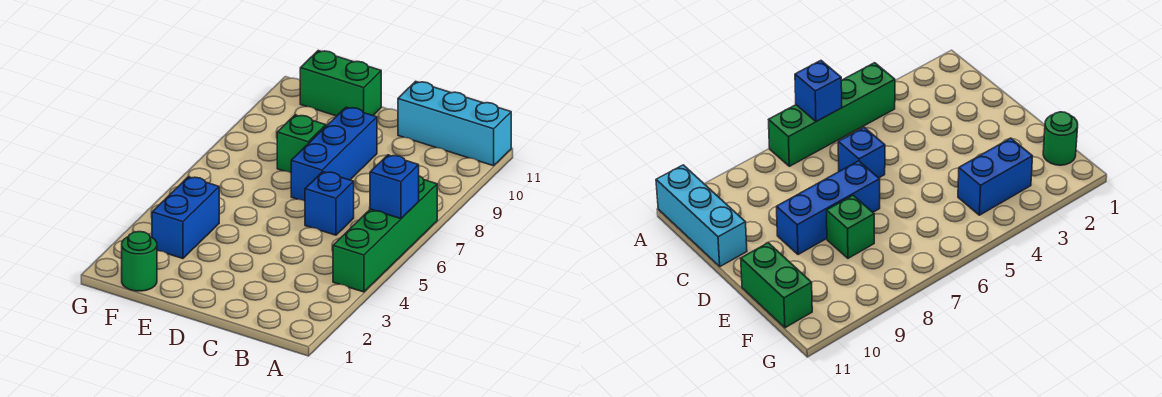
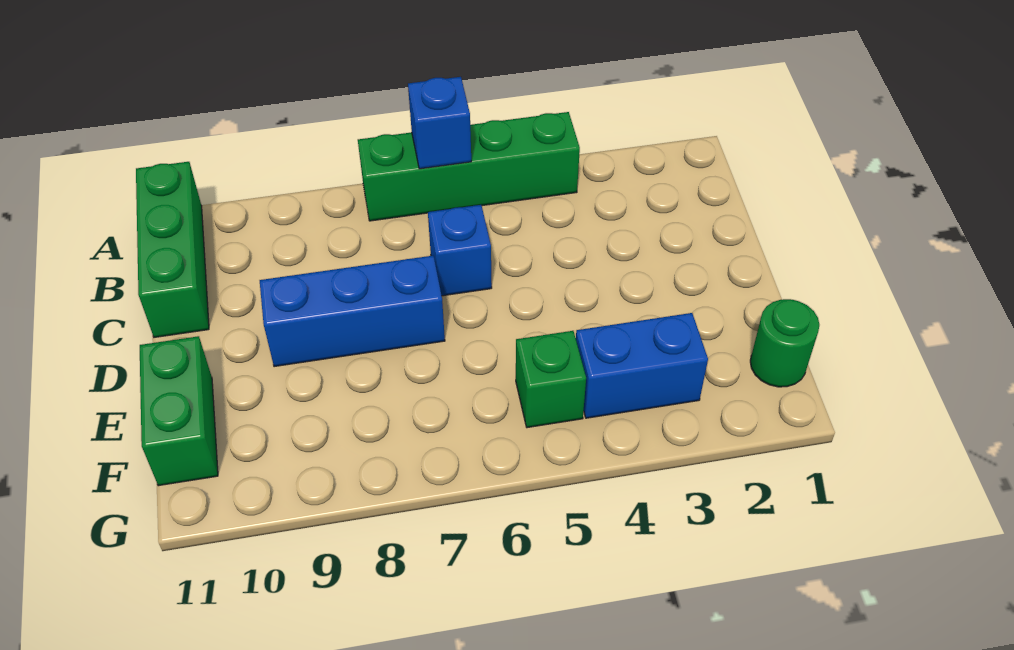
cyan brick A11:C11 level 1 -> green brick A11:C11 level 1
green brick E8 level 1 -> green brick F5 level 1

